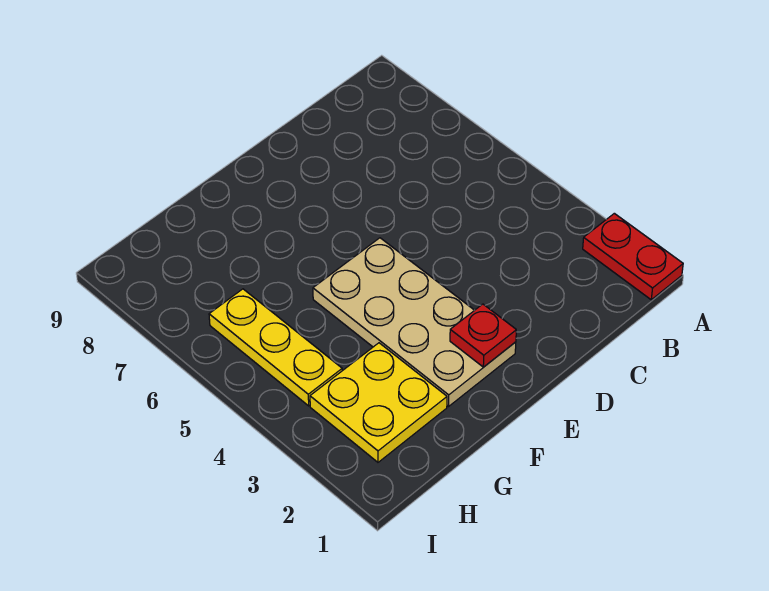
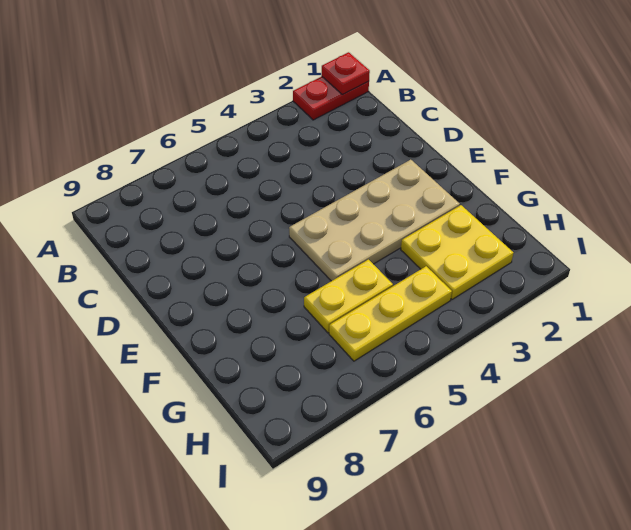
red plate E2 level 2 -> red plate A1 level 2
none -> yellow plate G5:G6 level 1

